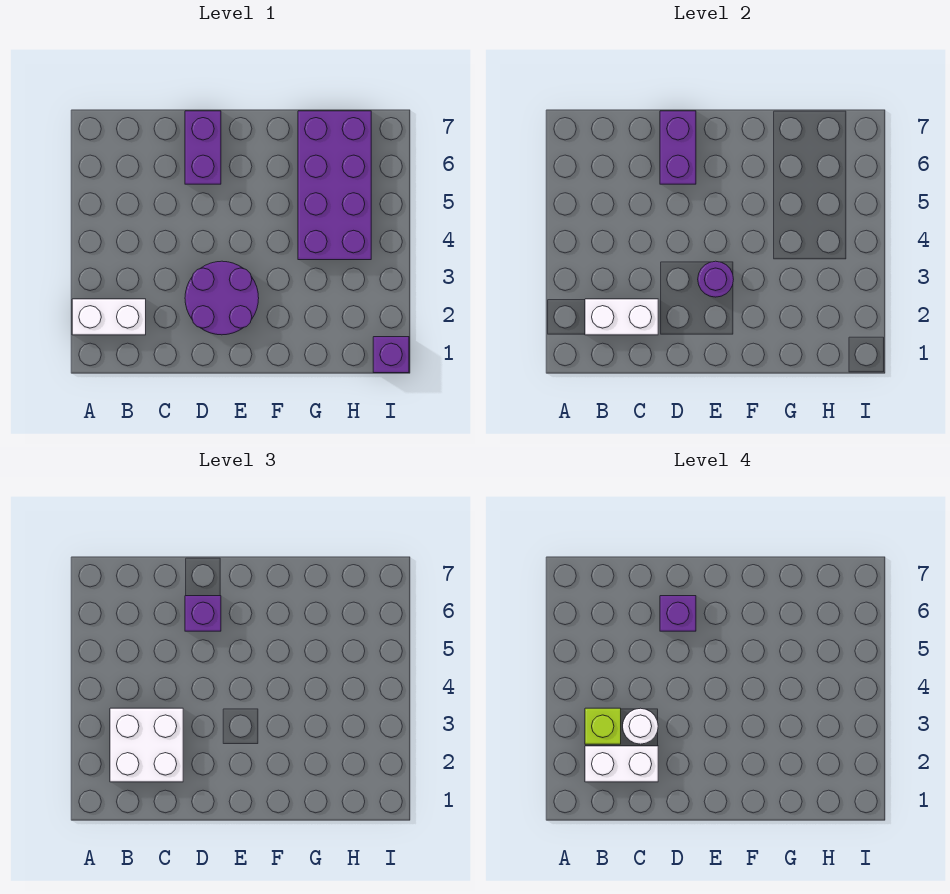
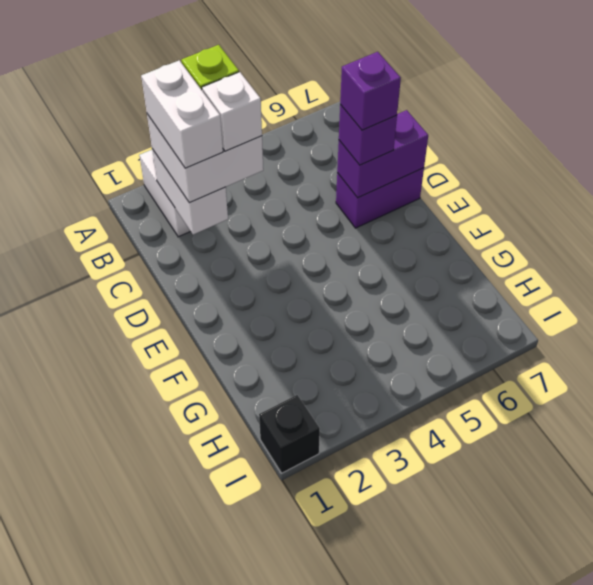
white round brick C3 level 4 -> white brick C3 level 4
purple round brick D2:E3 level 1 -> none
purple round brick E3 level 2 -> none
purple brick G4:H7 level 1 -> none
purple brick I1 level 1 -> black brick I1 level 1

